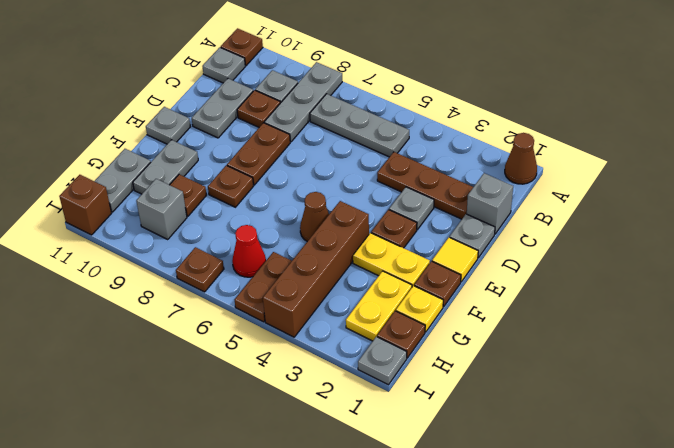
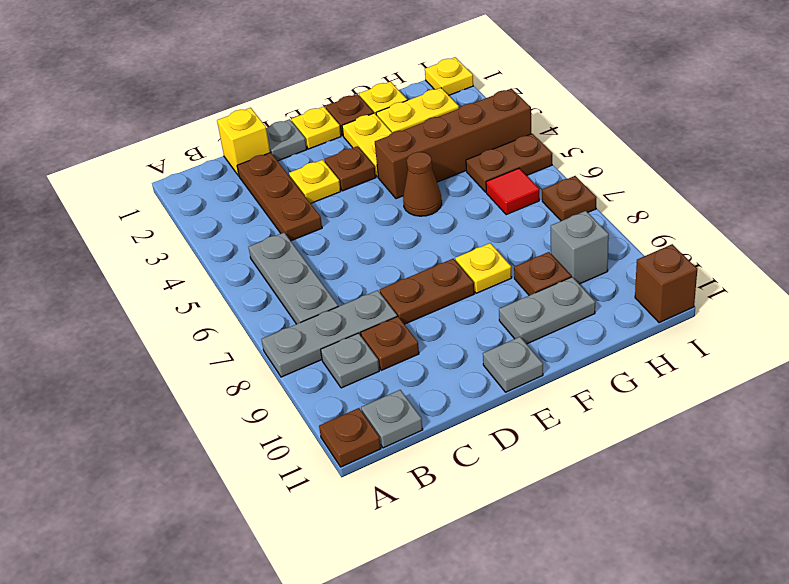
brown cone A1 level 1 -> none
grey brick C1 level 1 -> yellow brick C1 level 1
grey plate C10:D10 level 1 -> none
grey plate D3 level 1 -> yellow plate D3 level 1
yellow tile E1 level 1 -> yellow plate E1 level 1
brown plate F8 level 1 -> yellow plate F8 level 1
grey plate G11:H11 level 1 -> none
brown plate H1 level 1 -> none
red cone H6 level 1 -> red tile H6 level 1
grey plate I1 level 1 -> yellow plate I1 level 1

